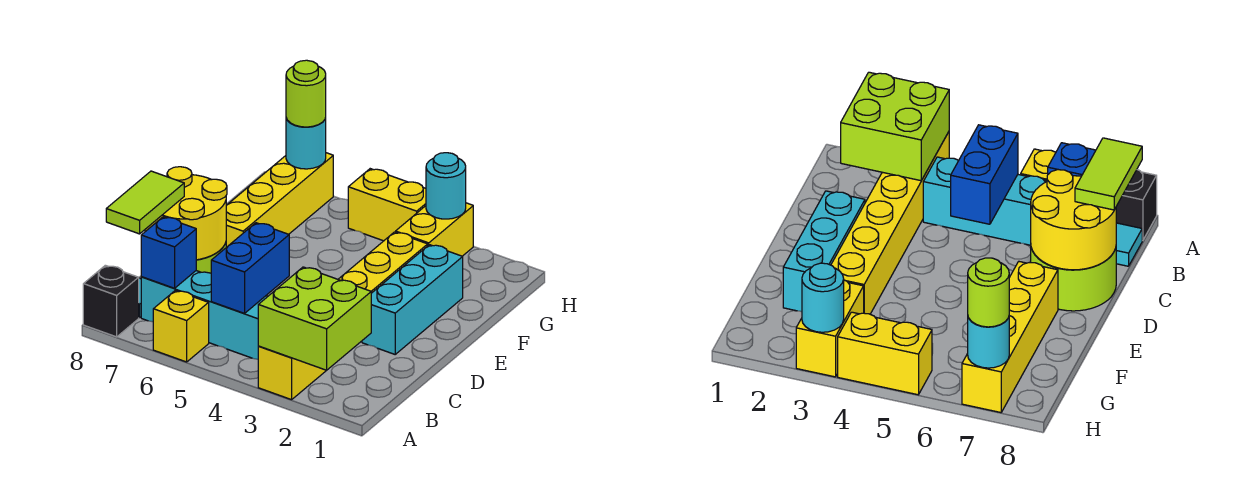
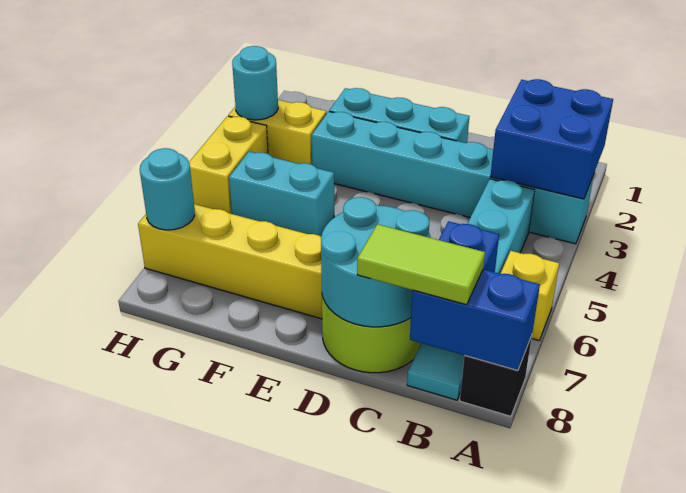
lime brick A2:B3 level 2 -> blue brick A2:B3 level 2
yellow brick A3:F3 level 1 -> cyan brick A3:F3 level 1
blue brick B5:C5 level 2 -> blue brick A8:B8 level 2
yellow round brick C7:D8 level 2 -> cyan round brick C7:D8 level 2
none -> cyan brick F5:G5 level 1
lime round brick H7 level 3 -> none

